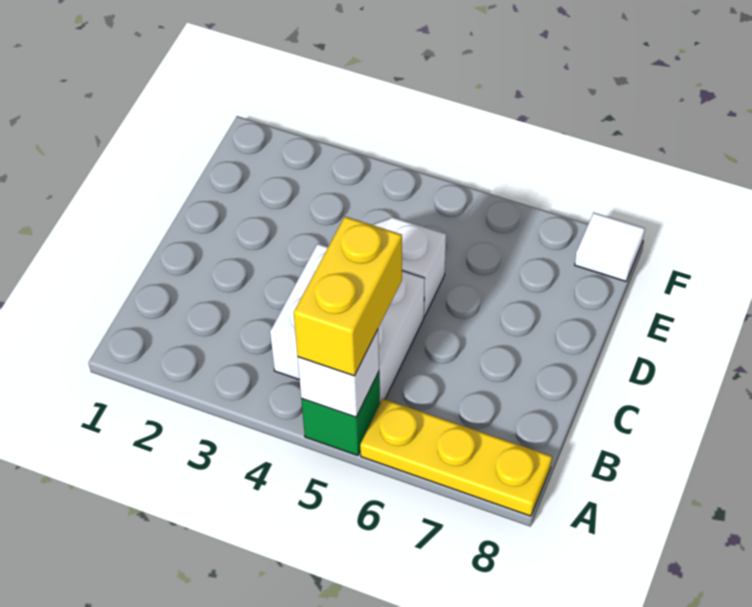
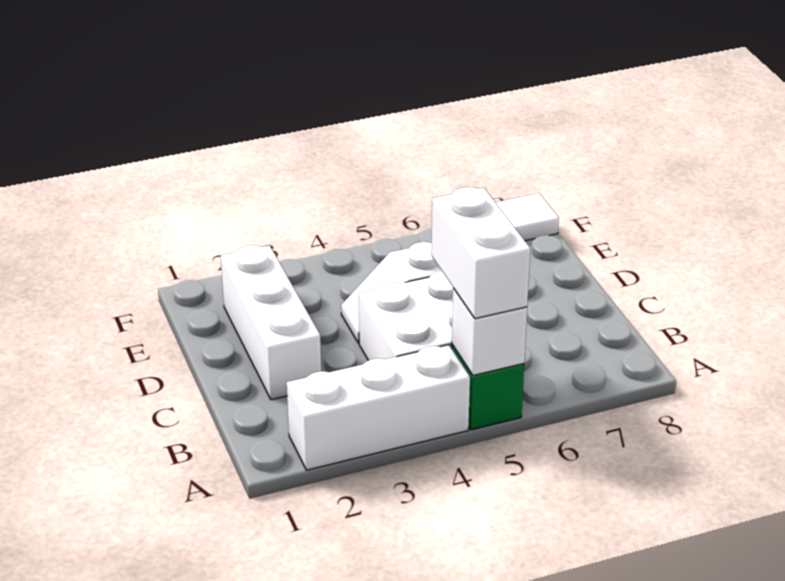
none -> white brick A2:A4 level 1
yellow brick A5:B5 level 3 -> white brick A5:B5 level 3
yellow plate A6:A8 level 1 -> none
none -> white brick C2:E2 level 1

